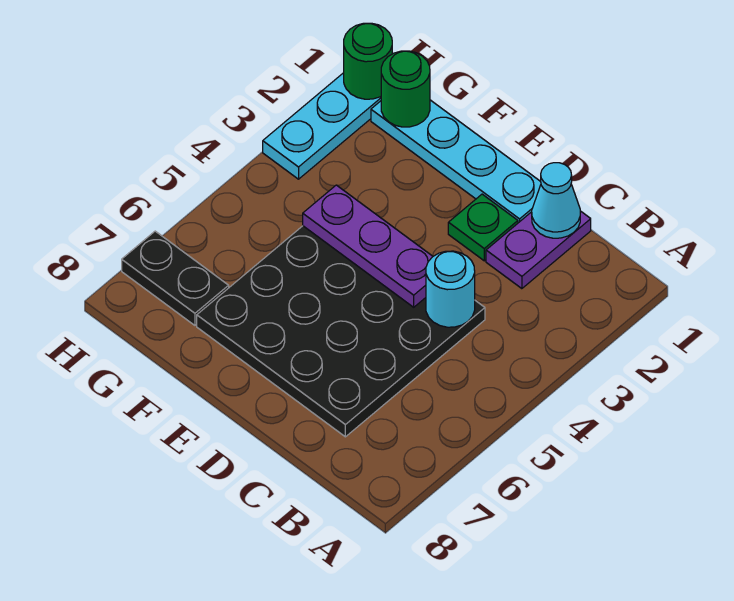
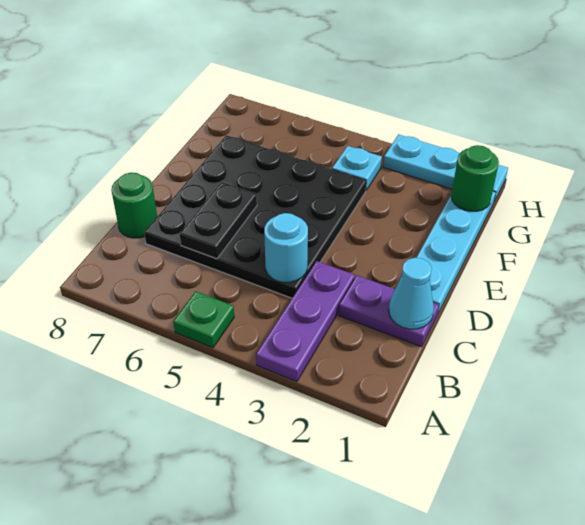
green plate D2 level 1 -> green plate A5 level 1
purple plate D4:F4 level 2 -> purple plate A3:C3 level 1
none -> cyan plate G4 level 1
black plate G7:H7 level 1 -> black plate C6:D6 level 2
green round brick H1 level 2 -> green round brick C8 level 1

